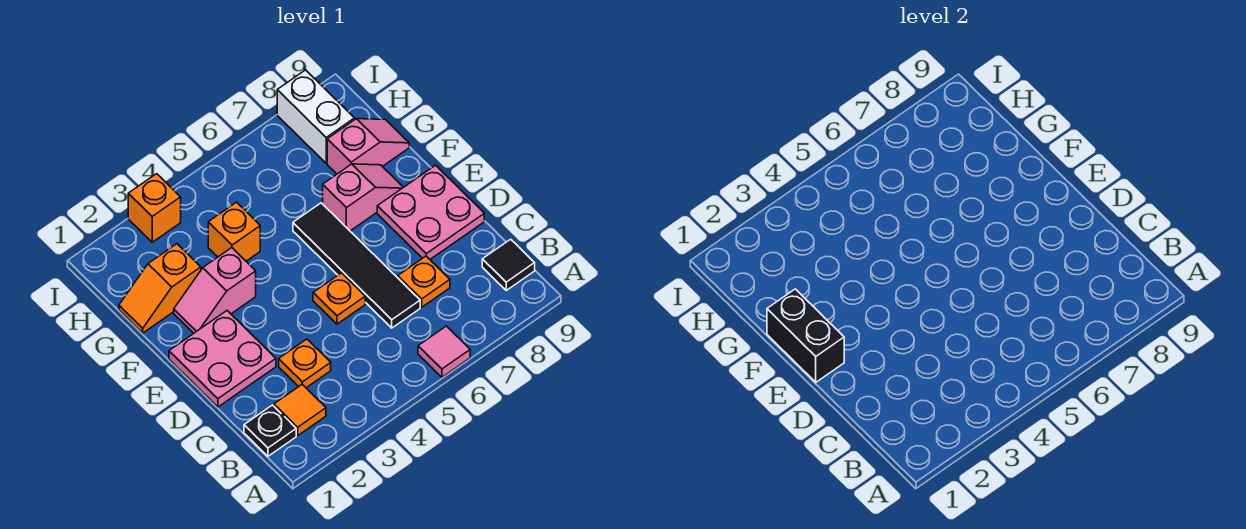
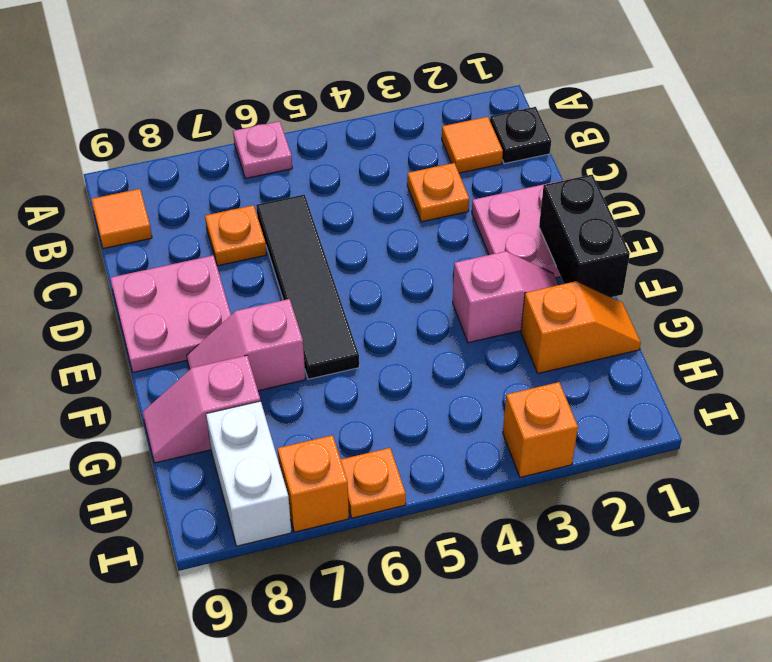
pink tile A6 level 1 -> pink plate A6 level 1
black tile B9 level 1 -> orange tile B9 level 1
orange plate D5 level 1 -> orange plate I6 level 1
orange brick G4 level 1 -> orange brick I7 level 1

